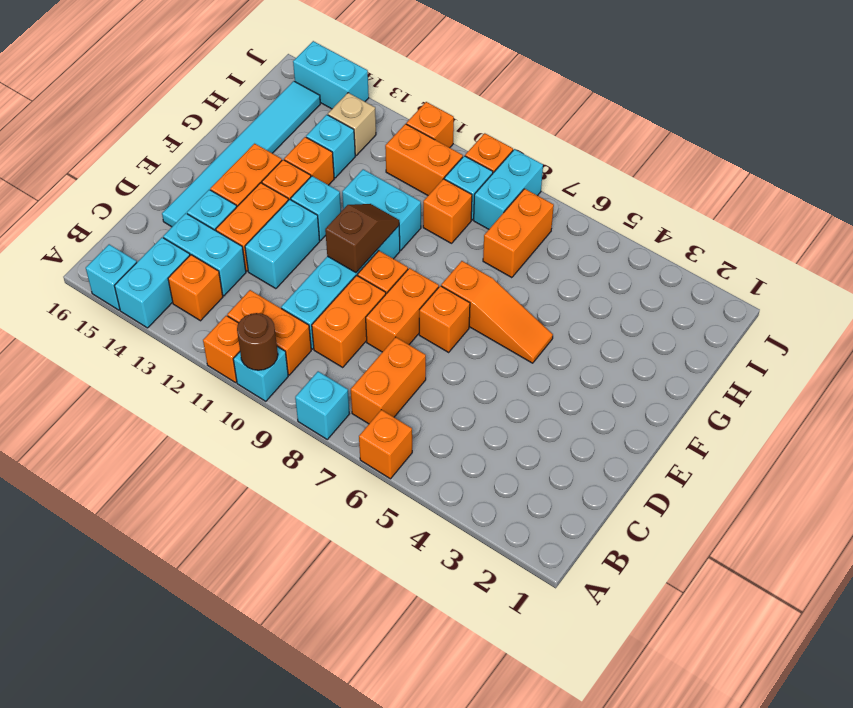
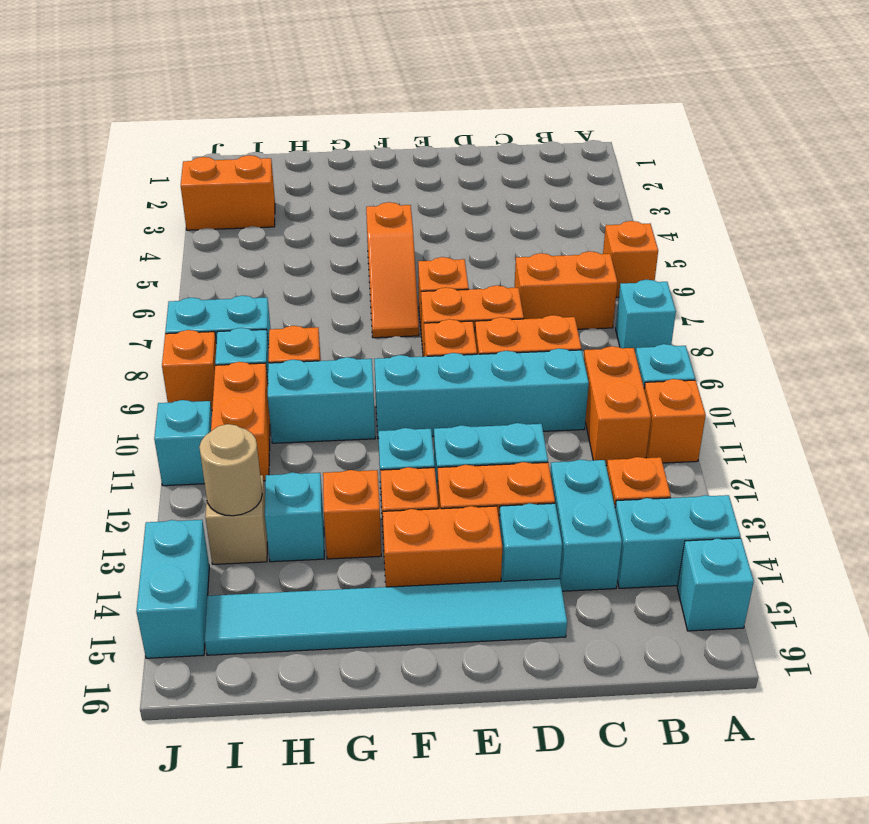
brown round brick A10 level 2 -> none
brown slope E10:F10 level 2 top E -> none
orange slope F5:F7 level 1 top 7 -> orange slope F5:F7 level 1 top 5
cyan brick G10:G11 level 1 -> cyan brick G10:H10 level 1
orange brick H7:I7 level 1 -> orange brick I3:J3 level 1
none -> tan round brick I13 level 2
orange brick J11 level 1 -> cyan brick J11 level 1

